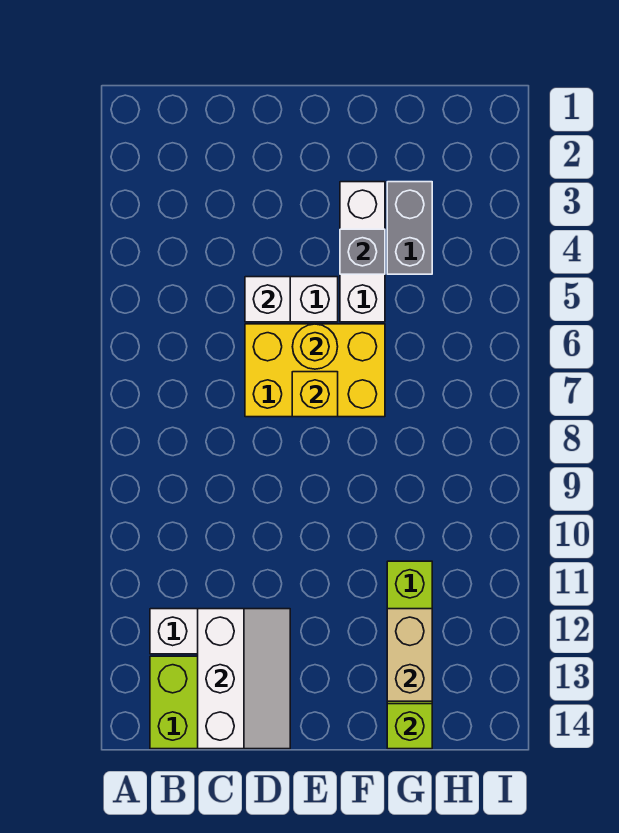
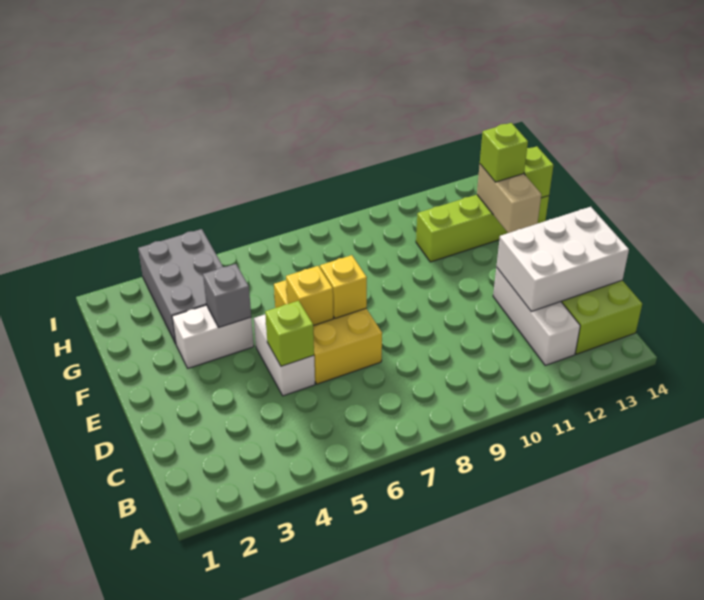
white slope C12:D14 level 2 top C -> white brick C12:D14 level 2
white brick D5 level 2 -> lime brick D5 level 2
yellow round brick E6 level 2 -> yellow brick E6 level 2
white brick F3:F5 level 1 -> white brick F3:F4 level 1
grey brick G3:G4 level 1 -> grey brick G3:I4 level 1
tan brick G12:G13 level 2 -> tan brick F13:G13 level 2
none -> lime brick G13 level 3

